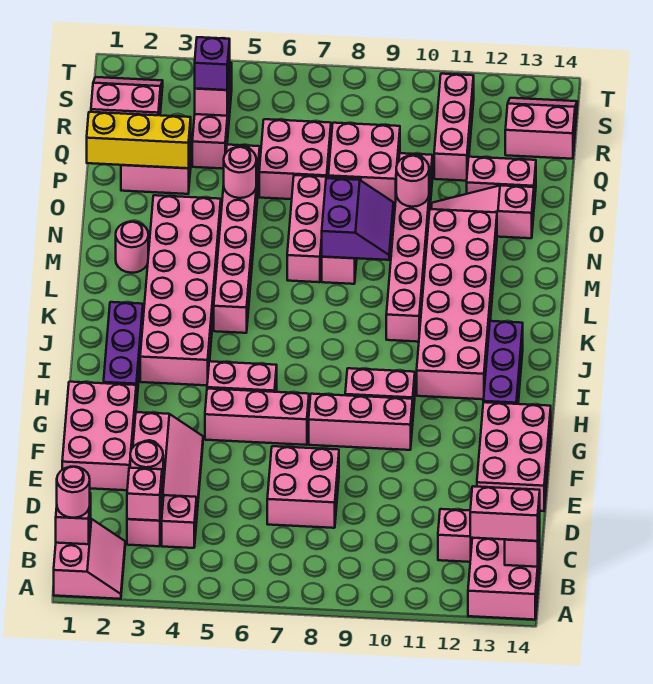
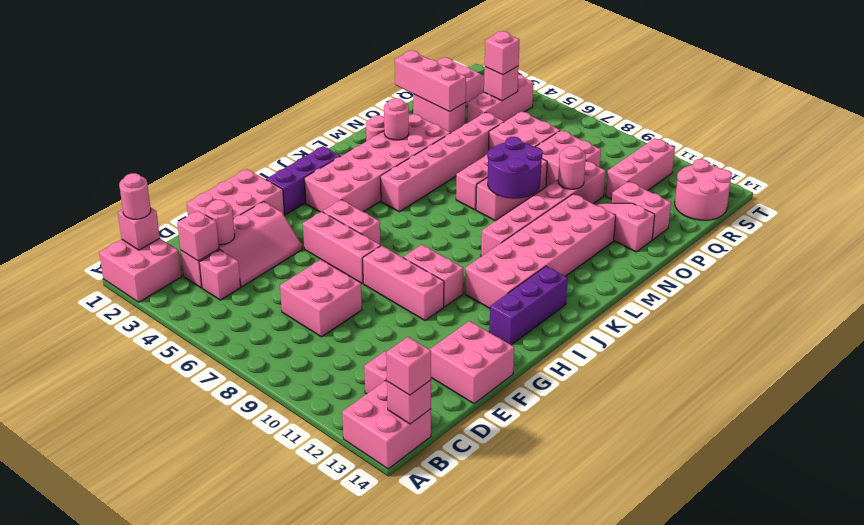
pink slope A1:B2 level 1 top 1 -> pink brick A1:B2 level 1
pink brick B13:B14 level 3 -> pink brick B14 level 3
pink brick E13:G14 level 1 -> pink brick E13:F14 level 1
purple slope M8:N9 level 2 top 8 -> purple round brick M8:N9 level 2
pink round brick O5 level 2 -> pink round brick M3 level 2
yellow brick P1:P3 level 2 -> pink brick P1:P3 level 2
purple brick R4 level 3 -> pink brick R4 level 3
pink slope R13:S14 level 1 top R -> pink round brick R13:S14 level 1

